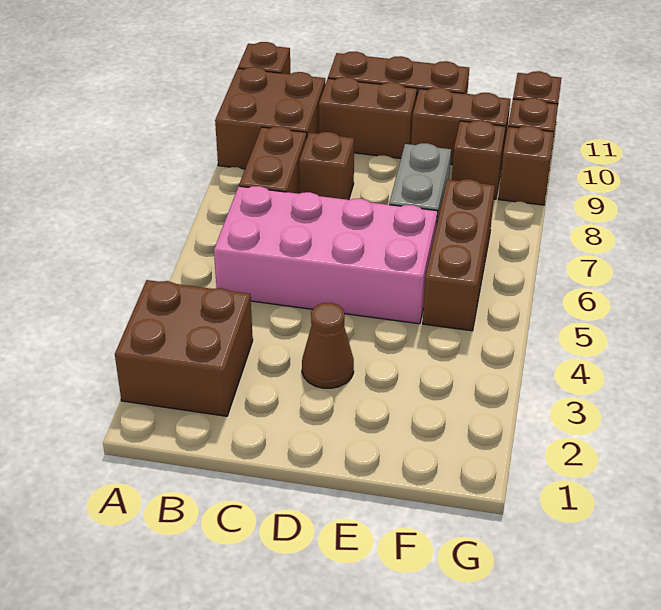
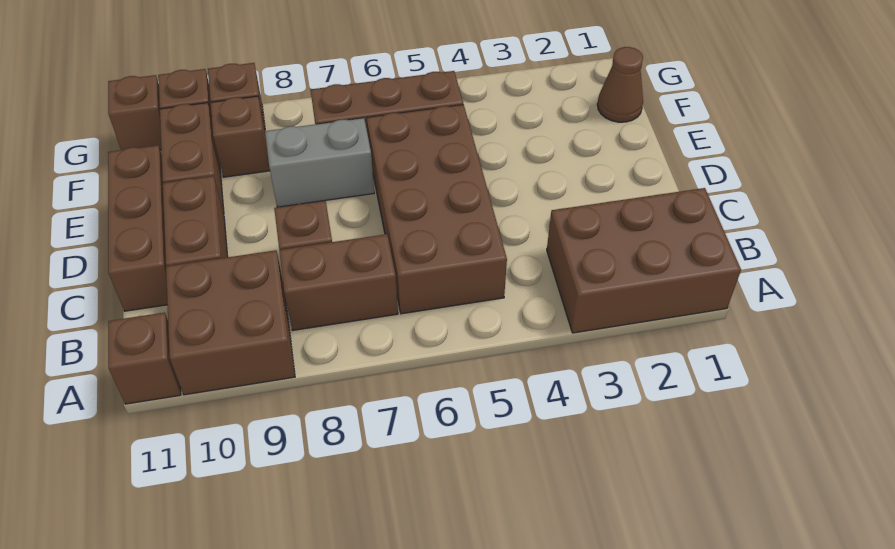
brown brick A2:B3 level 1 -> brown brick A1:B3 level 1
pink brick B5:E6 level 1 -> brown brick B5:E6 level 1
brown cone D3 level 1 -> brown cone F1 level 1

